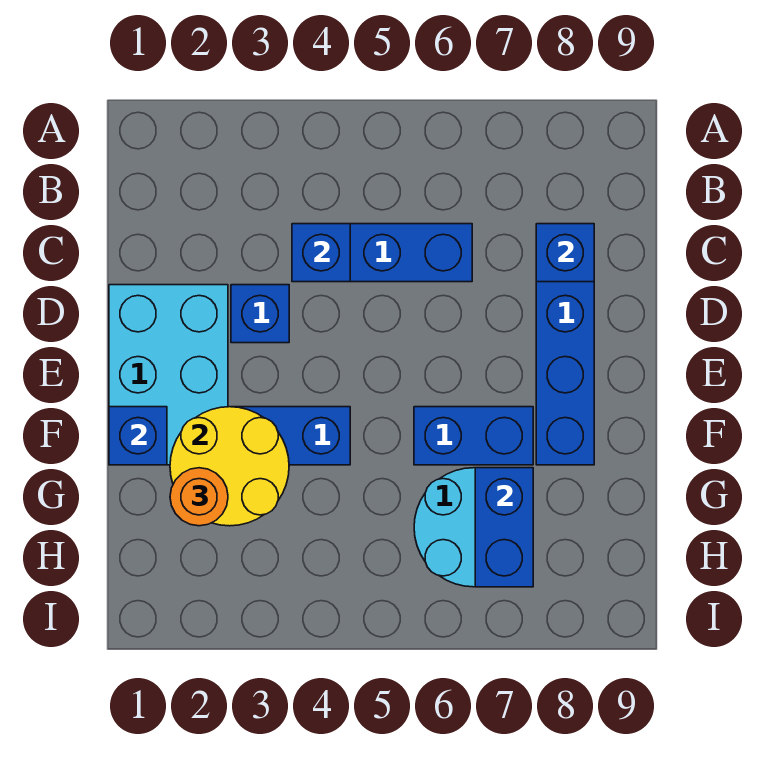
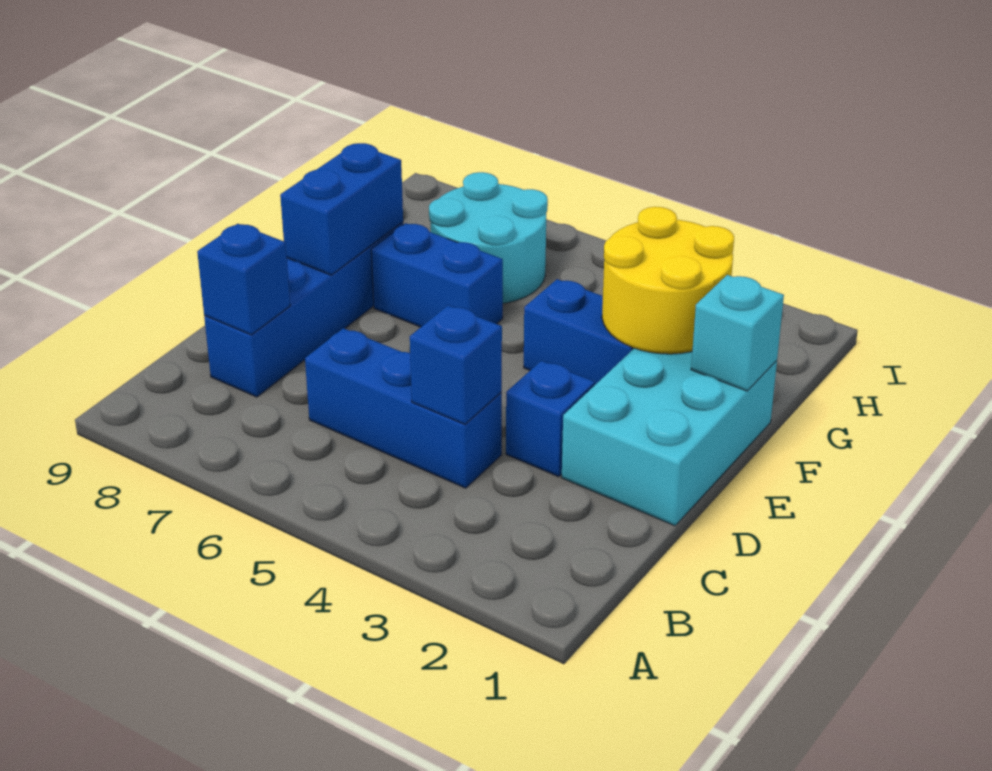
blue brick F1 level 2 -> cyan brick F1 level 2
orange round brick G2 level 3 -> none
blue brick G7:H7 level 2 -> blue brick E8:F8 level 2

